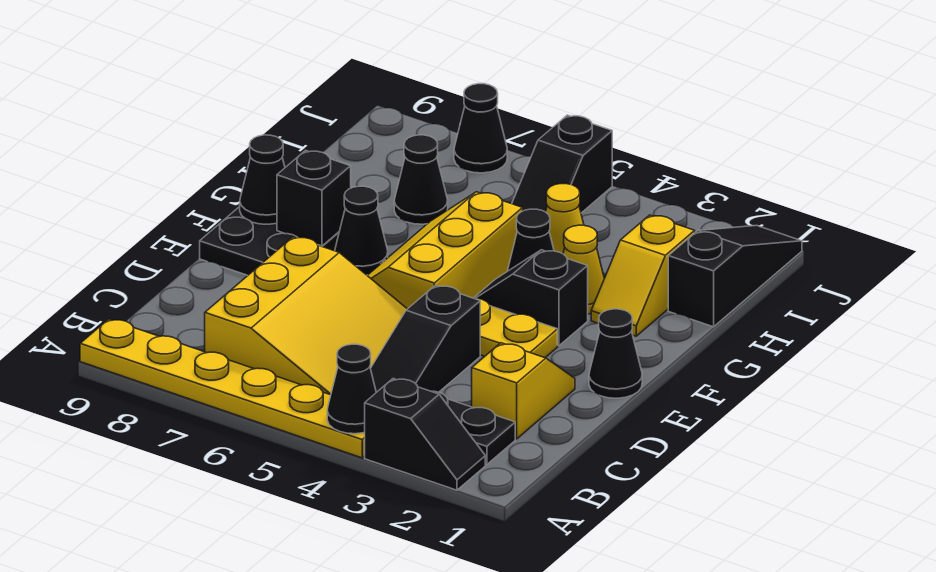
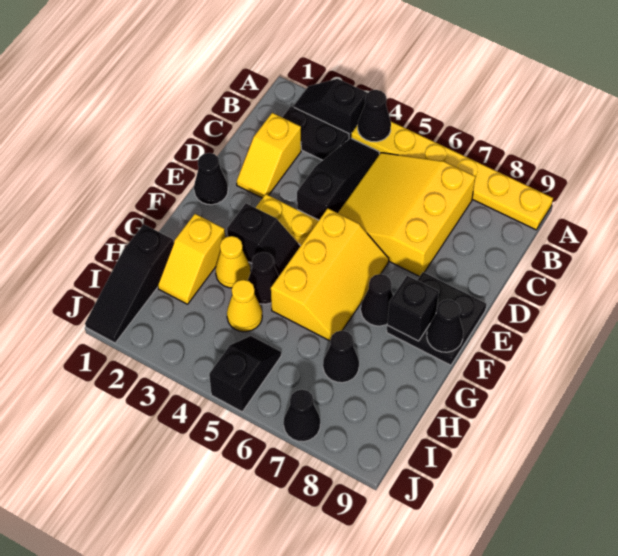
yellow slope G2:H2 level 1 top H -> yellow slope G2:H2 level 1 top G

